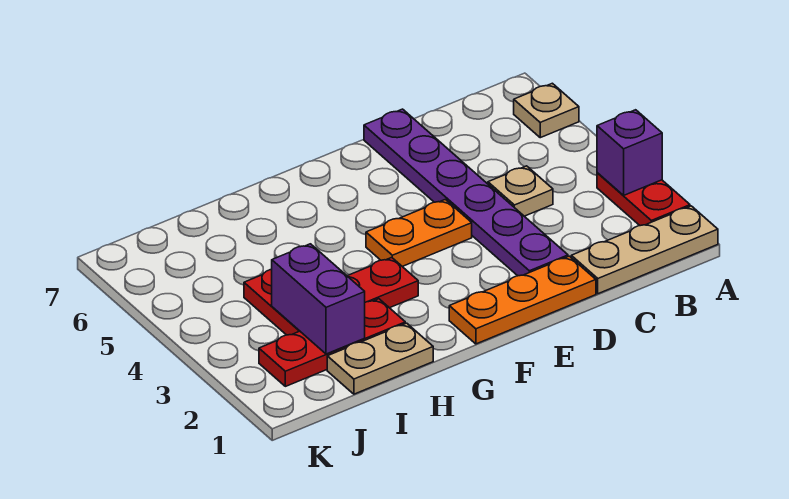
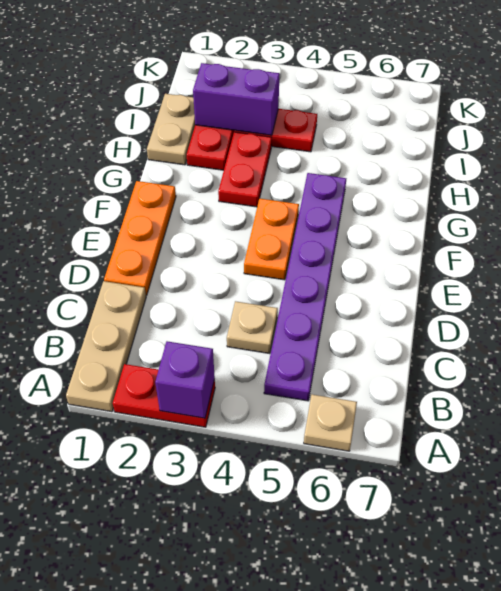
purple plate D2:D7 level 1 -> purple plate B5:G5 level 1

